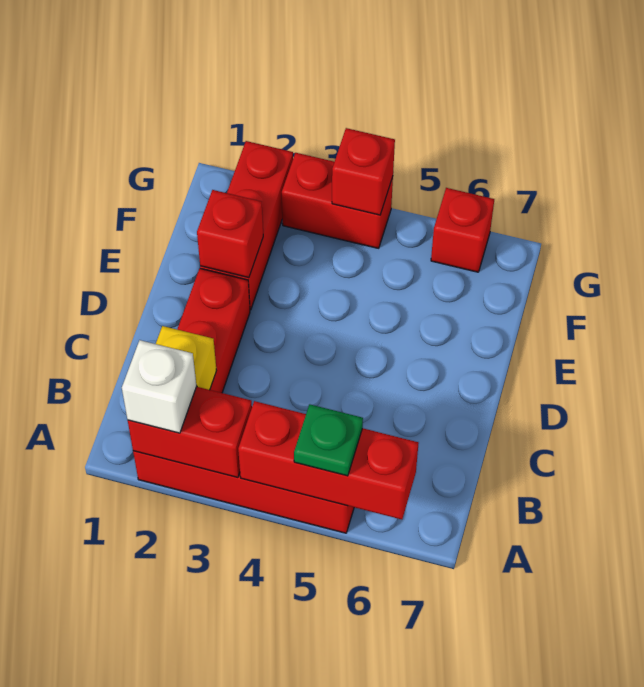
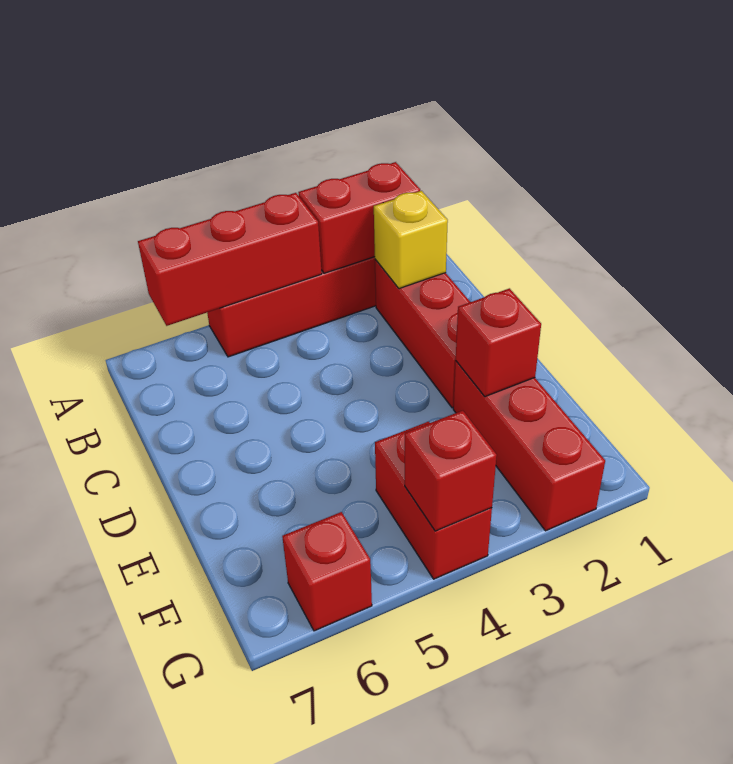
white brick A2 level 3 -> none
green plate A5 level 3 -> none
red brick G3:G4 level 1 -> red brick F4:G4 level 1

